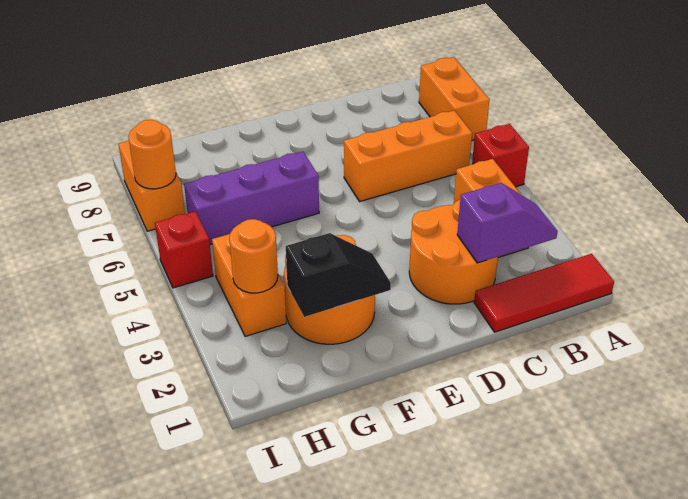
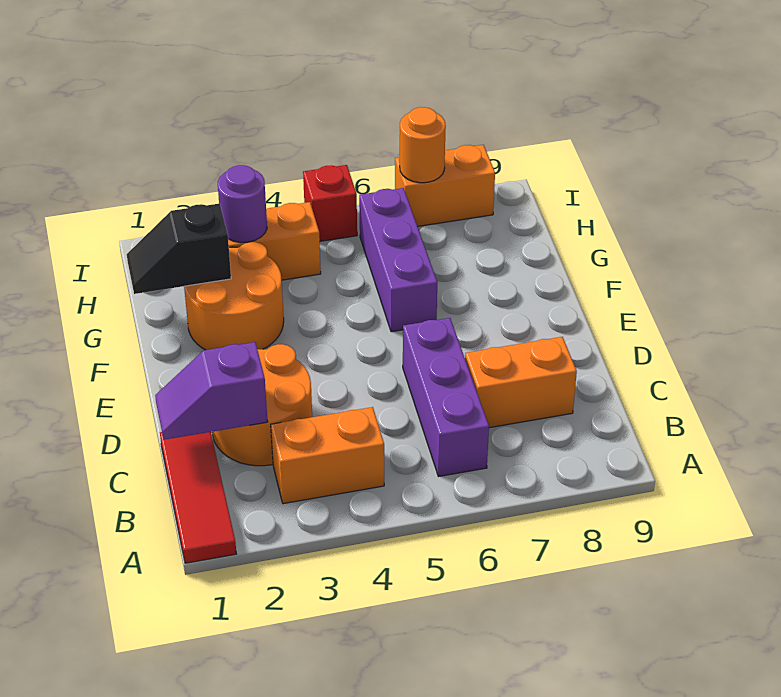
red brick A5 level 1 -> none
orange brick A7:A8 level 1 -> orange brick C7:C8 level 1
purple slope B2:C2 level 2 top C -> purple slope C1:C2 level 2 top 2
orange brick B6:D6 level 1 -> purple brick B6:D6 level 1
black slope F2:G2 level 2 top G -> black slope G1:G2 level 2 top 2
orange round brick H3 level 2 -> purple round brick H3 level 2

